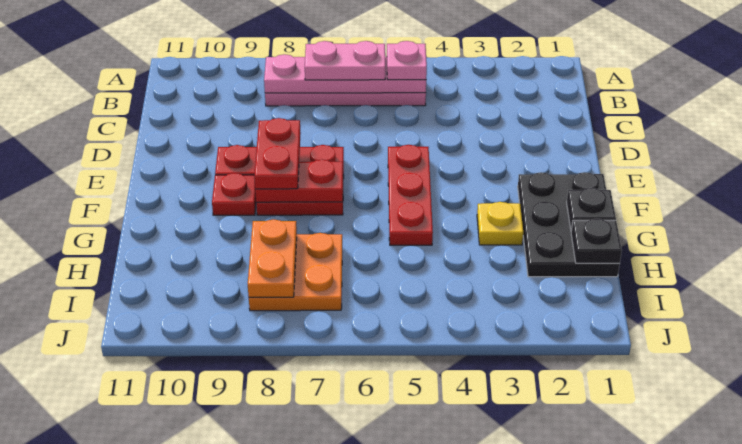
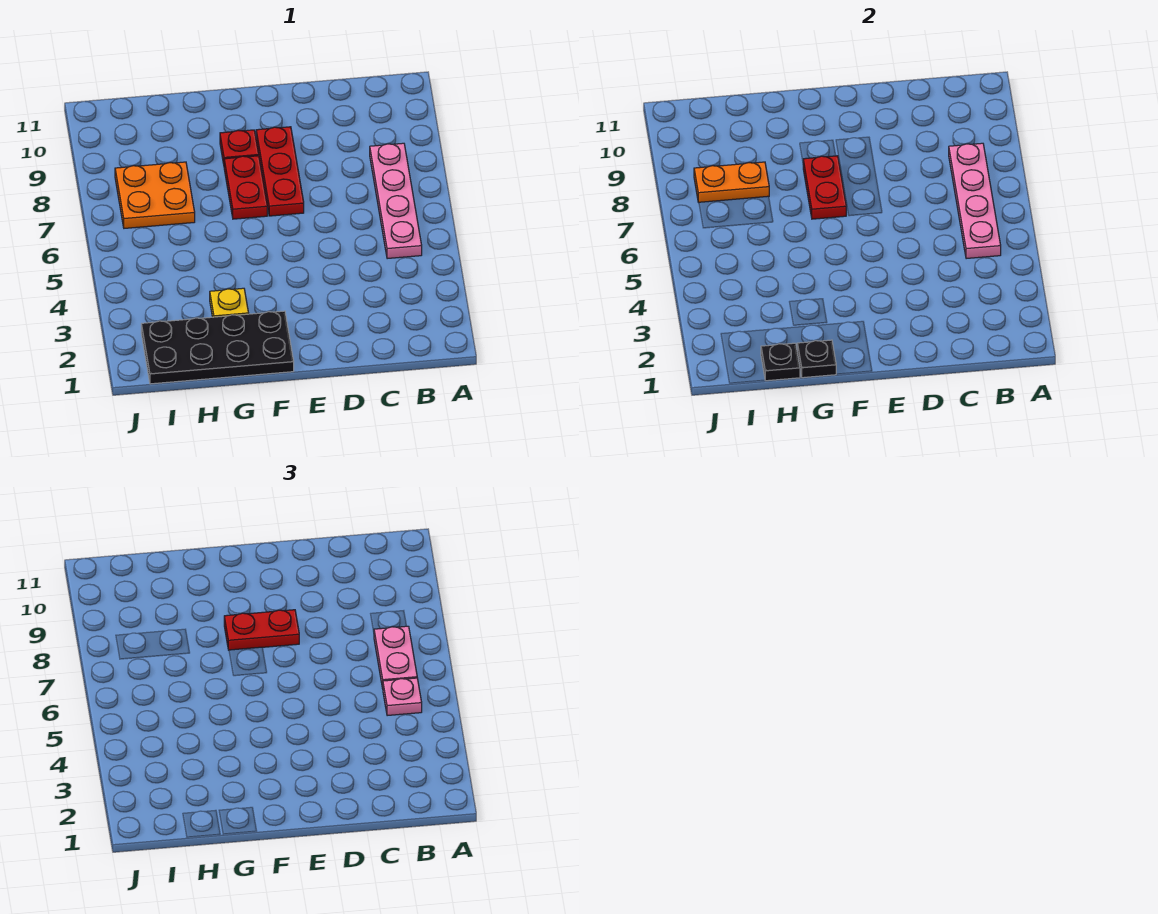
red plate E5:G5 level 1 -> none
black plate F1:H2 level 1 -> black plate F1:I2 level 1

